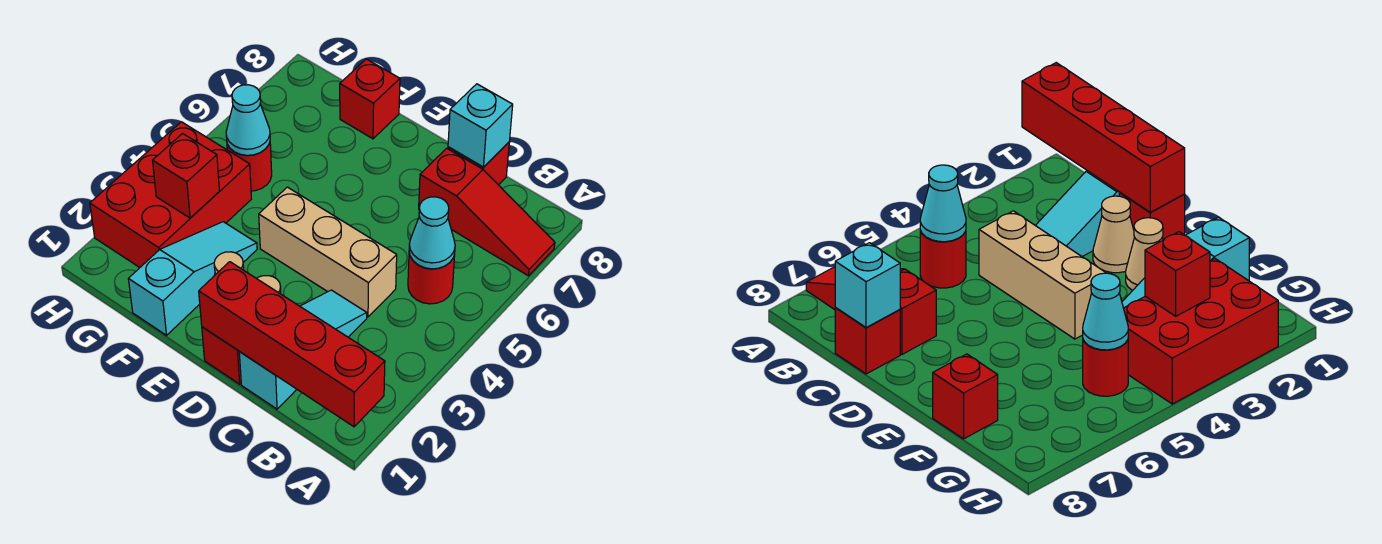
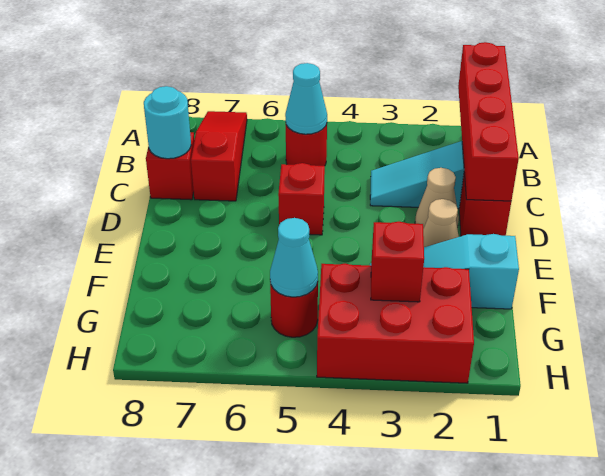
tan brick C4:E4 level 1 -> none
cyan brick C8 level 2 -> cyan round brick C8 level 2
red brick F8 level 1 -> red brick D5 level 1

